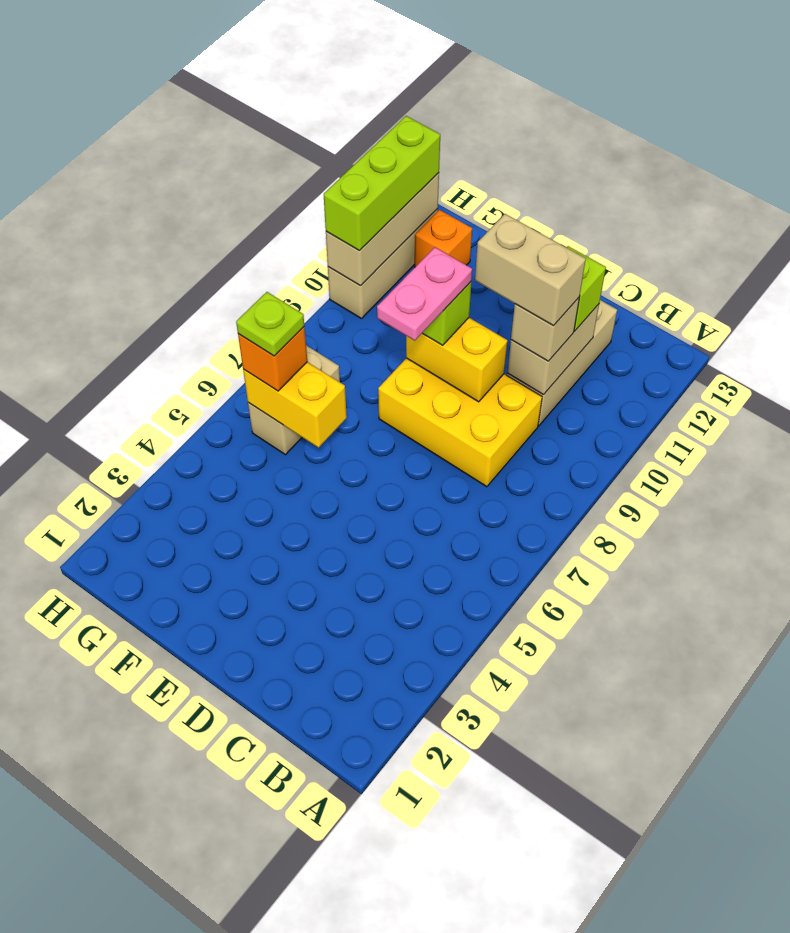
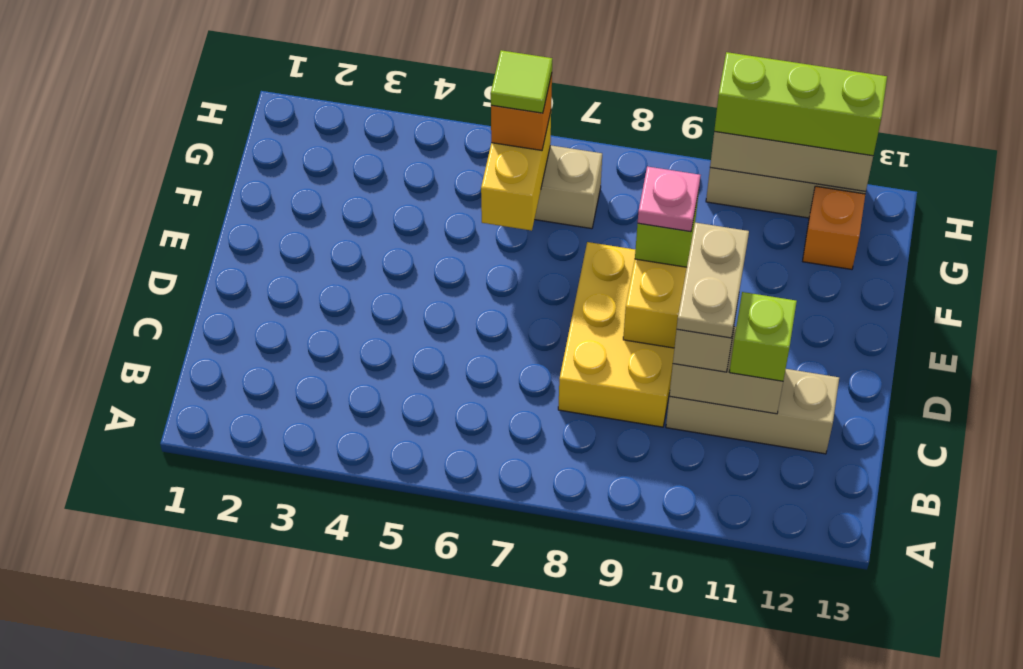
tan brick C10:D10 level 4 -> tan plate C10:D10 level 4
pink plate E8:E9 level 4 -> pink plate E9 level 4
lime plate G6 level 4 -> lime tile G6 level 4

